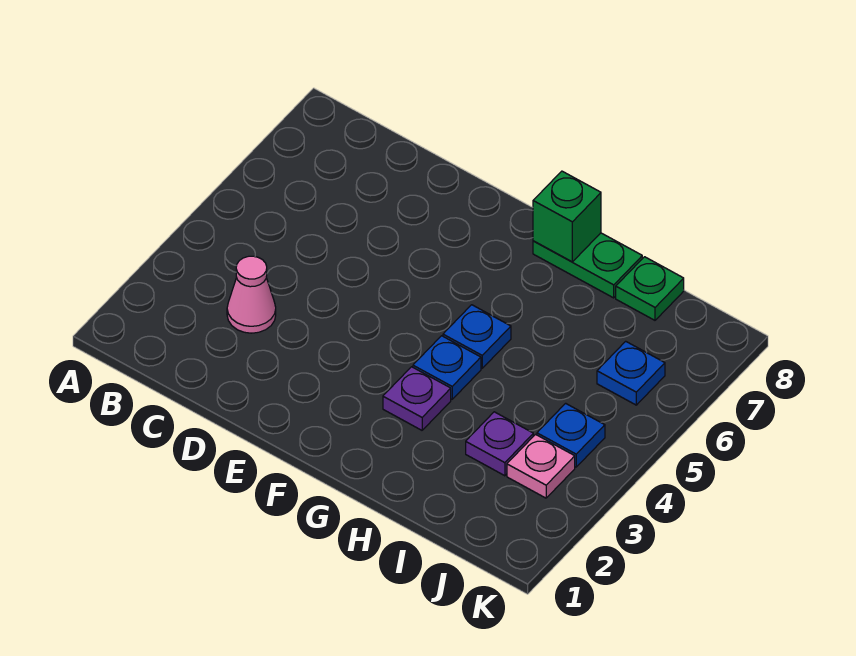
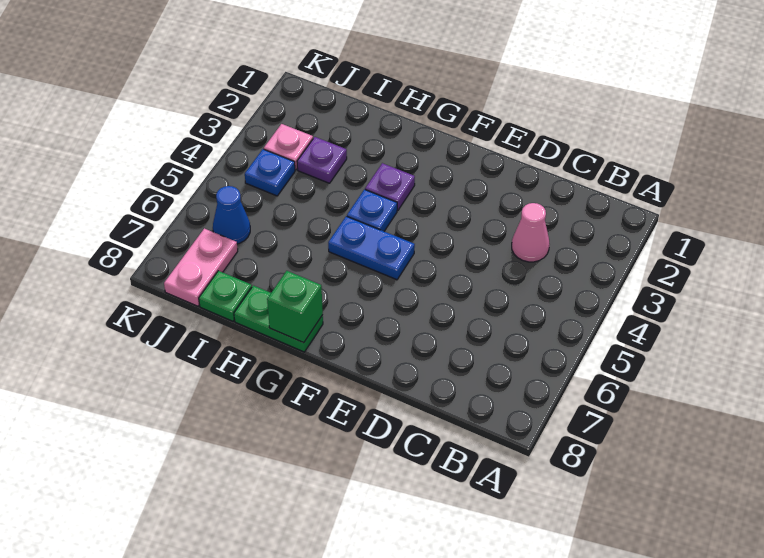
blue plate G5 level 1 -> blue plate F5:G5 level 1
blue plate J6 level 1 -> blue cone J6 level 1
none -> pink plate J7:J8 level 1

